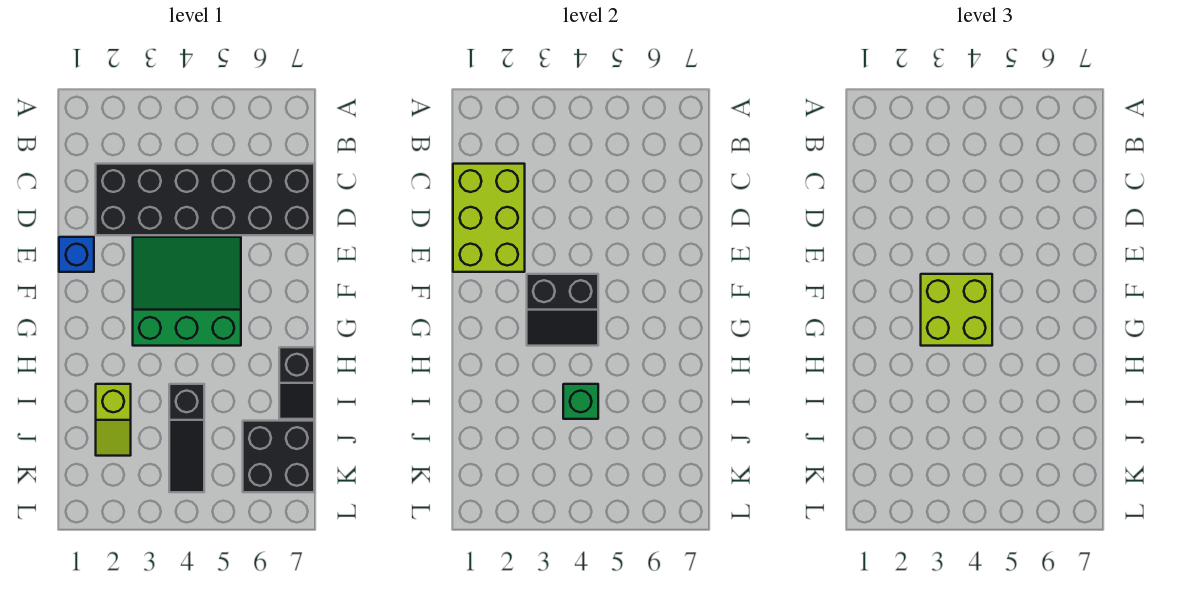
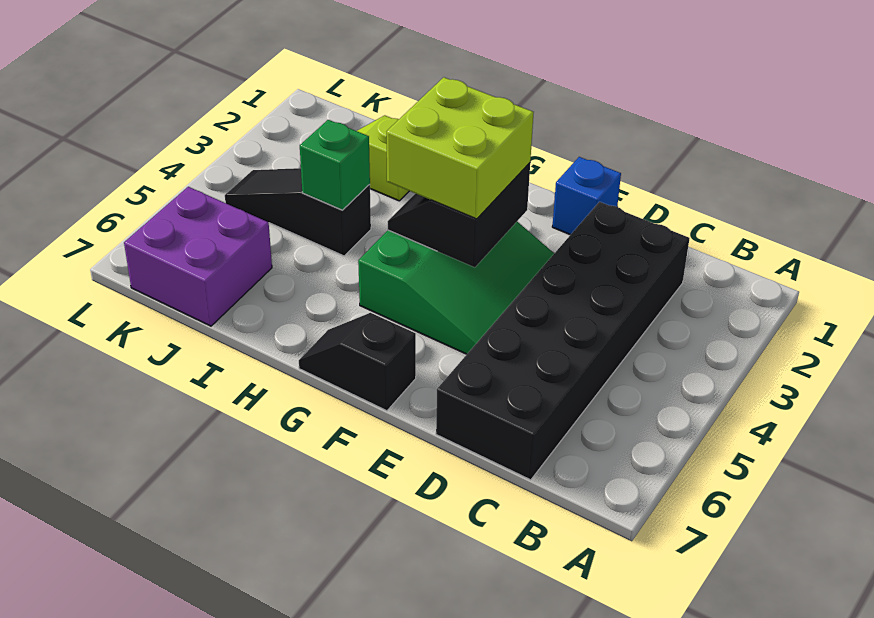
lime brick C1:E2 level 2 -> none
black slope H7:I7 level 1 top H -> black slope F7:G7 level 1 top F
black brick J6:K7 level 1 -> purple brick J6:K7 level 1

